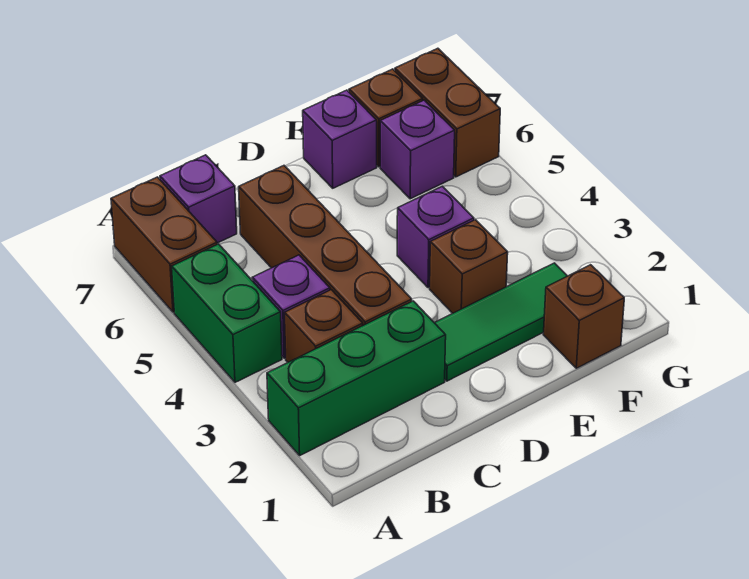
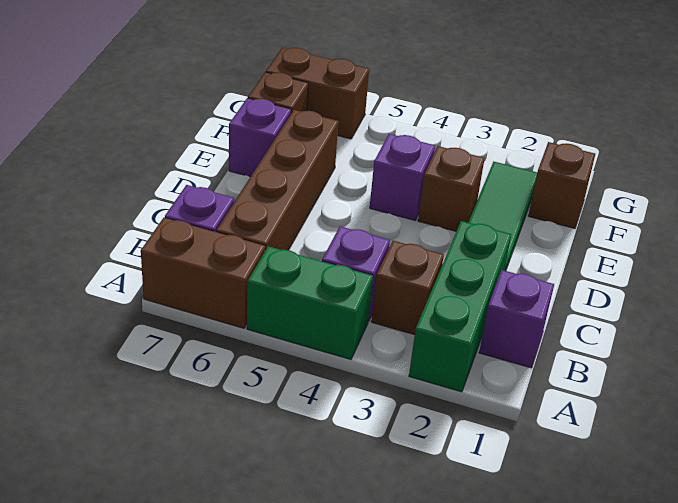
brown brick C3:C6 level 1 -> brown brick B6:E6 level 1
purple brick F6 level 1 -> purple brick B1 level 1

